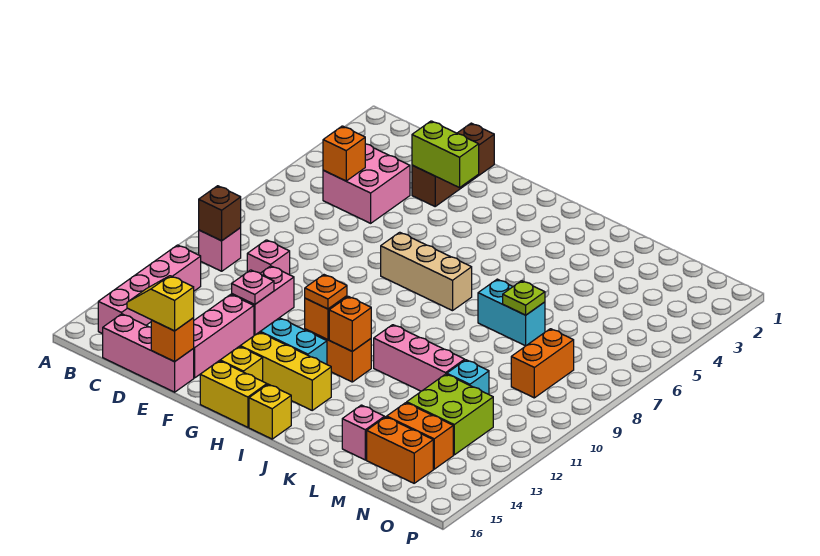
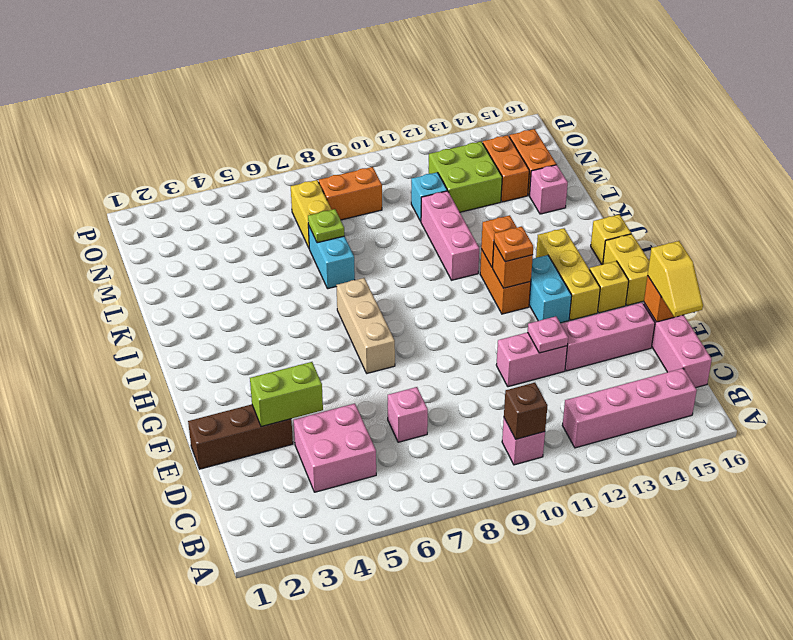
orange brick C5 level 2 -> none
pink brick D10 level 1 -> pink brick D7 level 1
lime brick E3:F3 level 2 -> lime brick E3:E4 level 2
none -> yellow brick M7:N7 level 1

